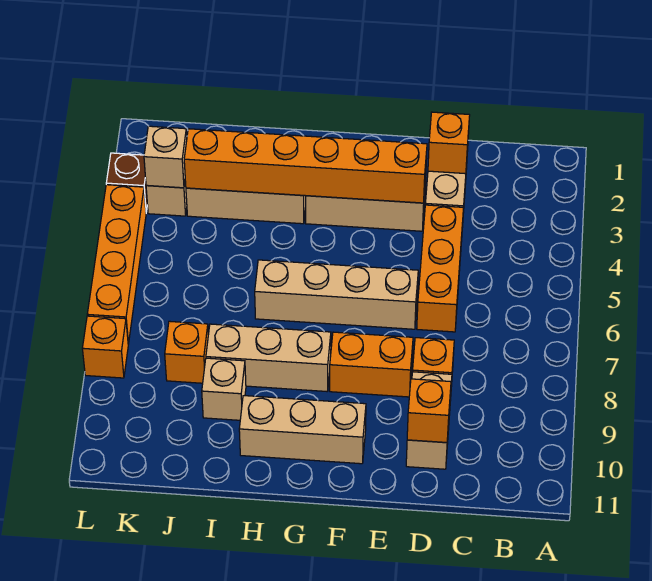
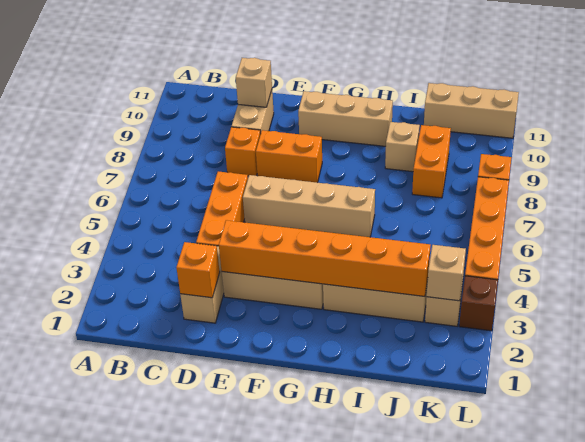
orange brick D10 level 2 -> tan brick D10 level 2
tan brick G8:I8 level 1 -> tan brick J11:L11 level 1
orange brick J8 level 1 -> orange brick J8:J9 level 1

